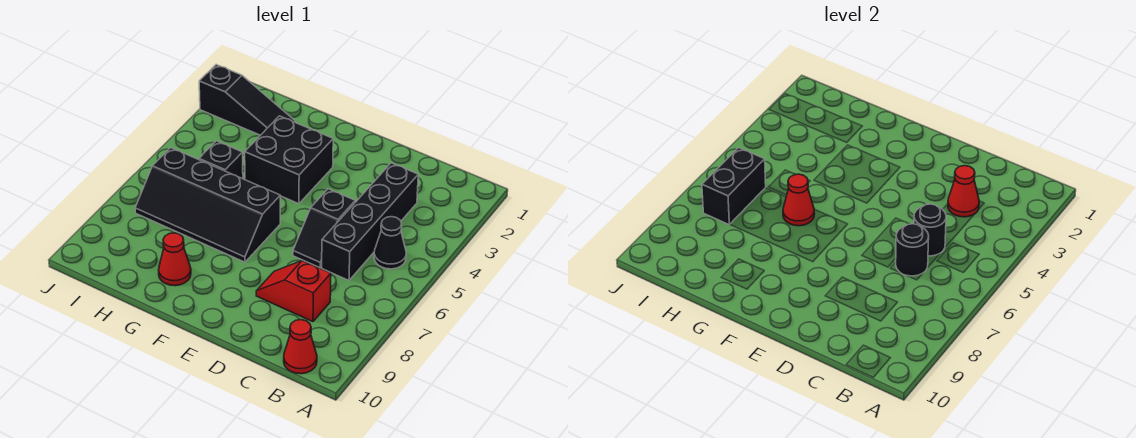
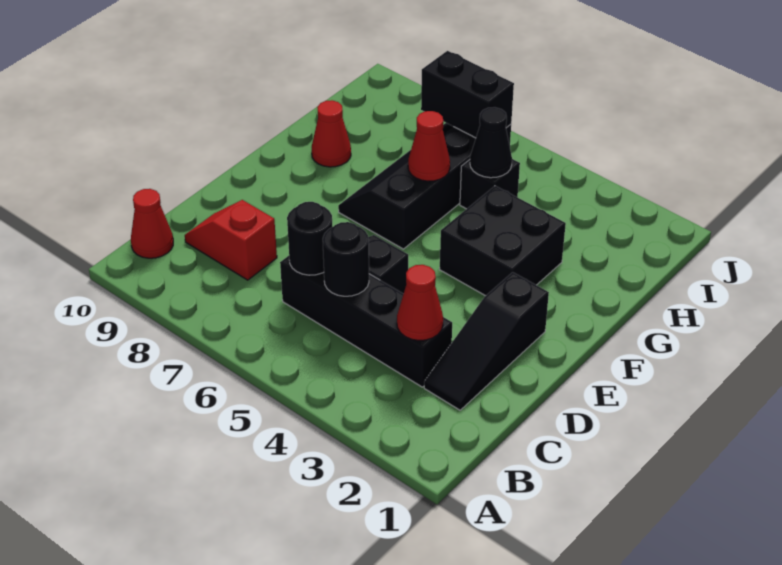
black cone B5 level 1 -> black cone H5 level 2
red slope C8:D8 level 1 top C -> red slope C8:C9 level 1 top 8
black slope H2:J2 level 1 top J -> black slope C2:E2 level 1 top E

